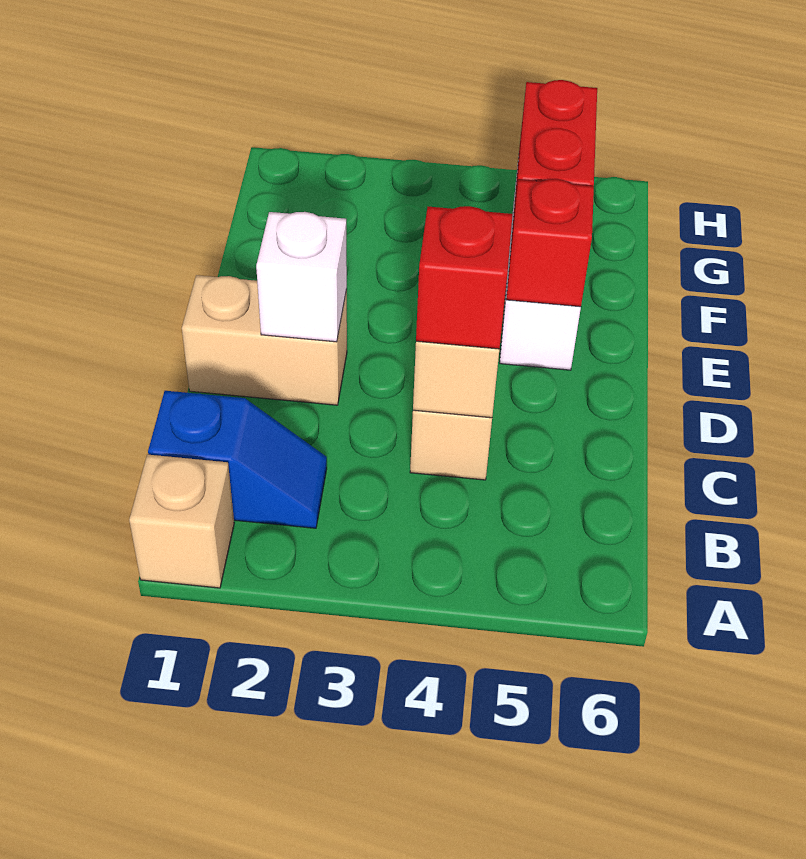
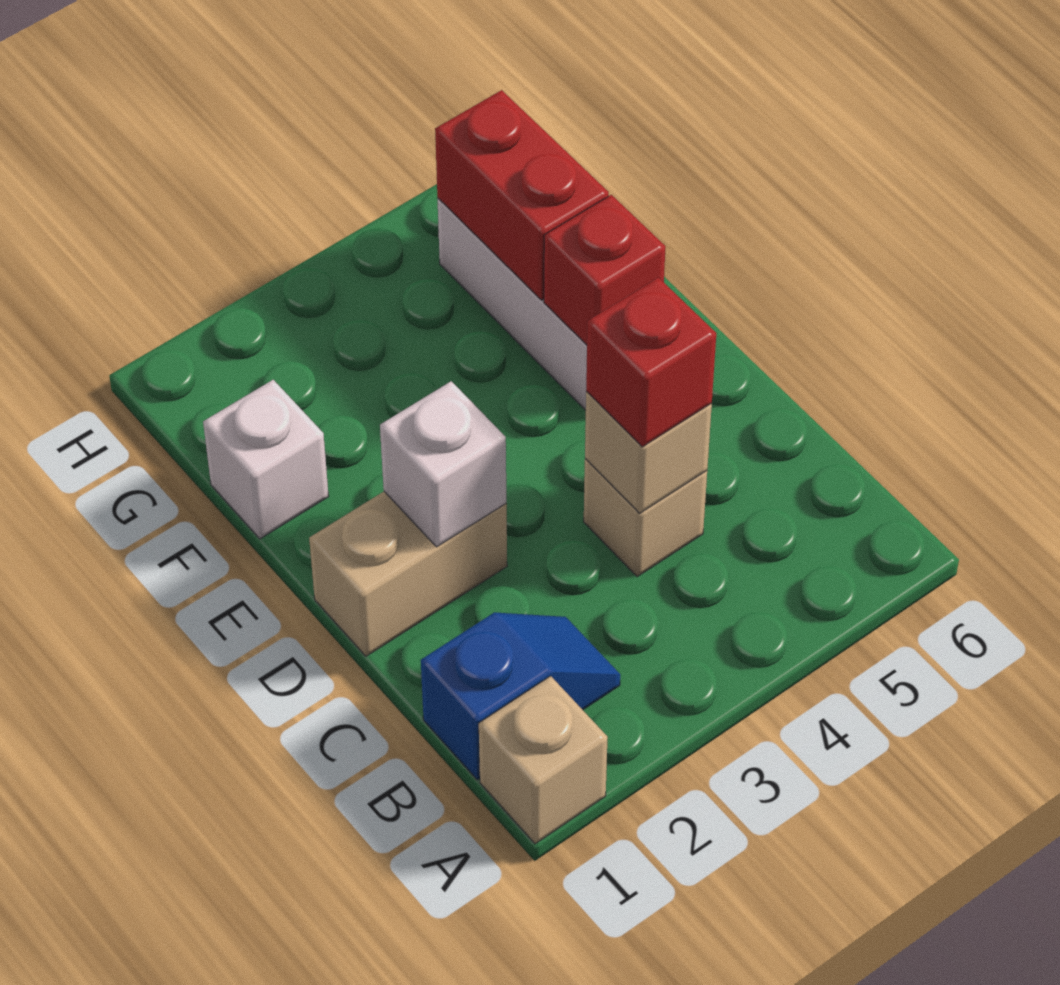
none -> white brick F1 level 1

